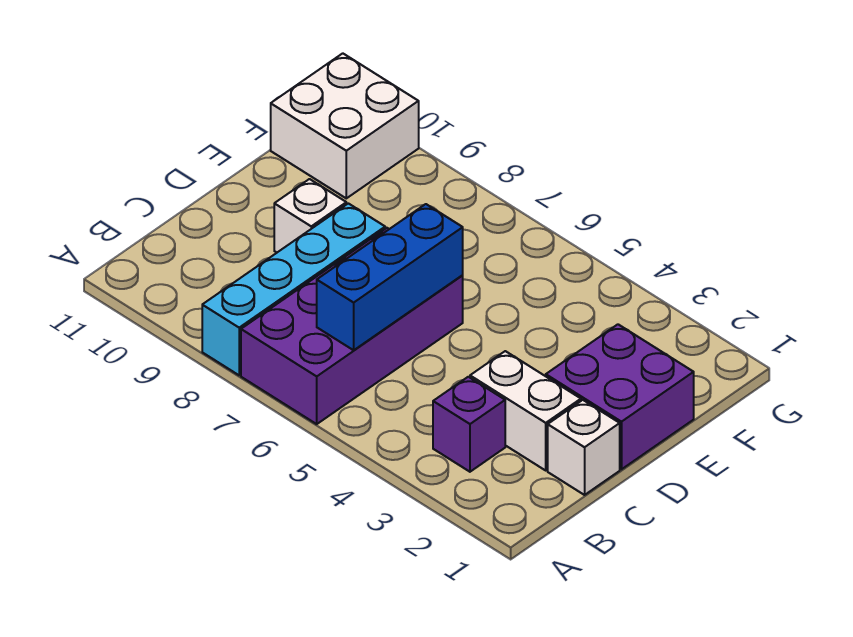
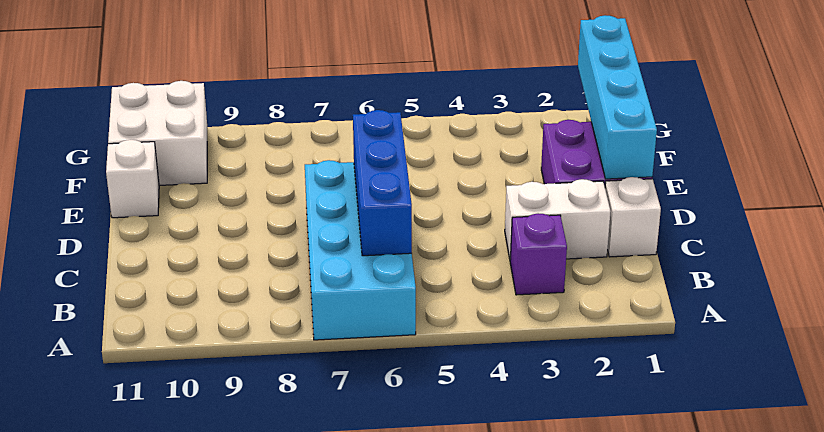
purple brick A6:D7 level 1 -> cyan brick A6:D7 level 1
cyan brick A8:D8 level 1 -> cyan brick D1:G1 level 2
white brick D9 level 1 -> white brick E11 level 1

